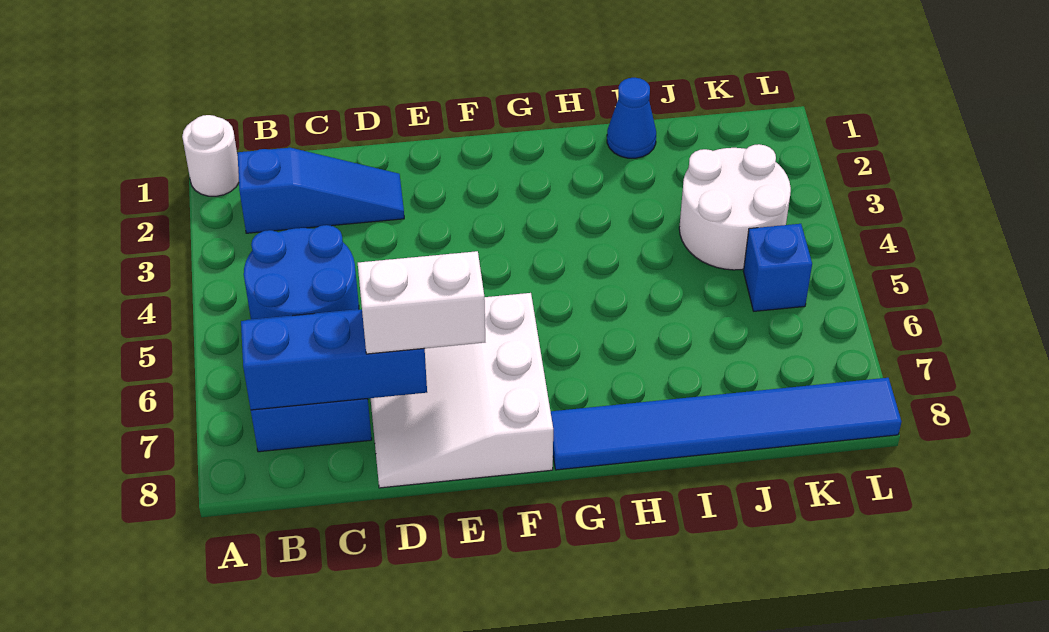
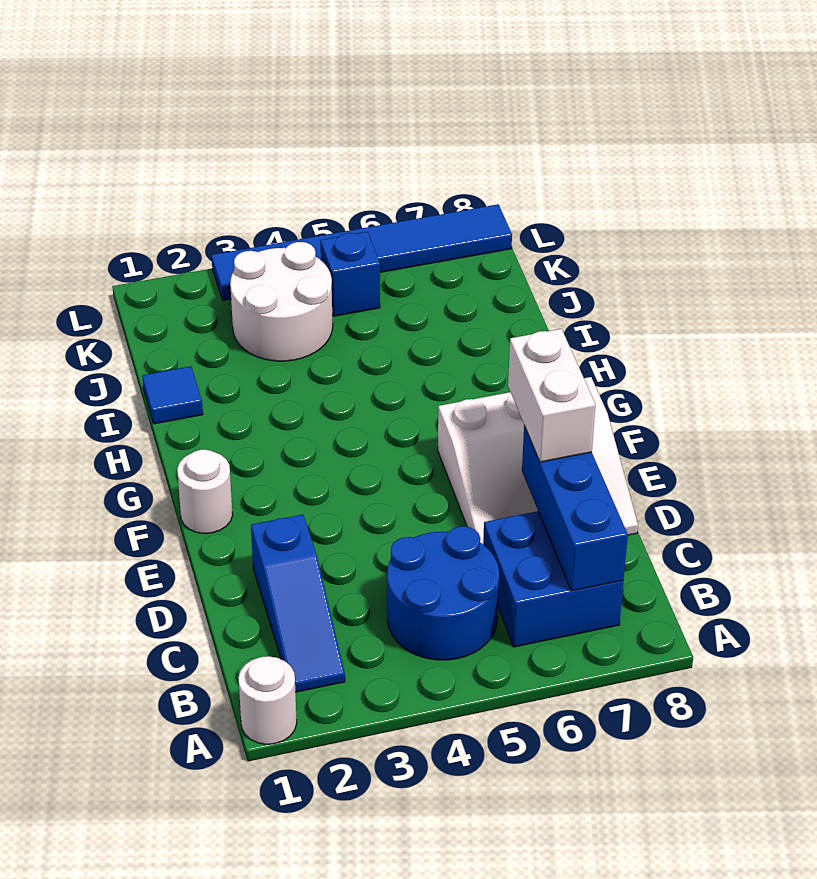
blue slope B2:D2 level 1 top B -> blue slope B2:D2 level 1 top D
none -> white round brick F1 level 1
blue tile G8:L8 level 1 -> blue tile L3:L8 level 1
blue cone I1 level 1 -> blue tile I1 level 1

